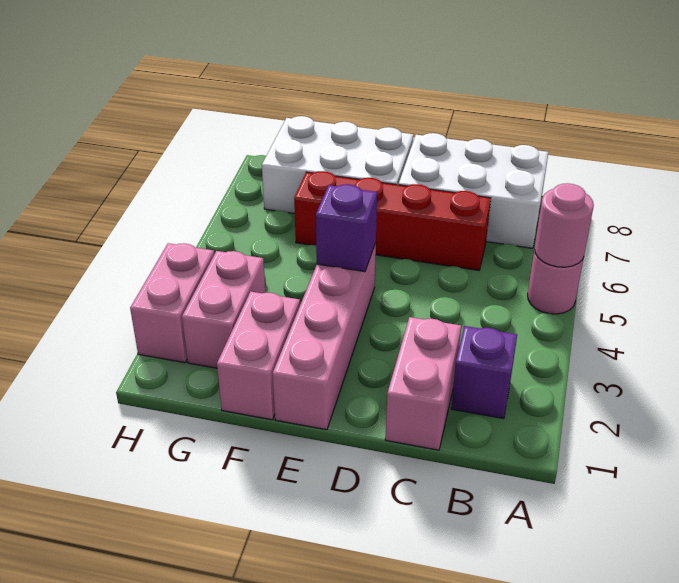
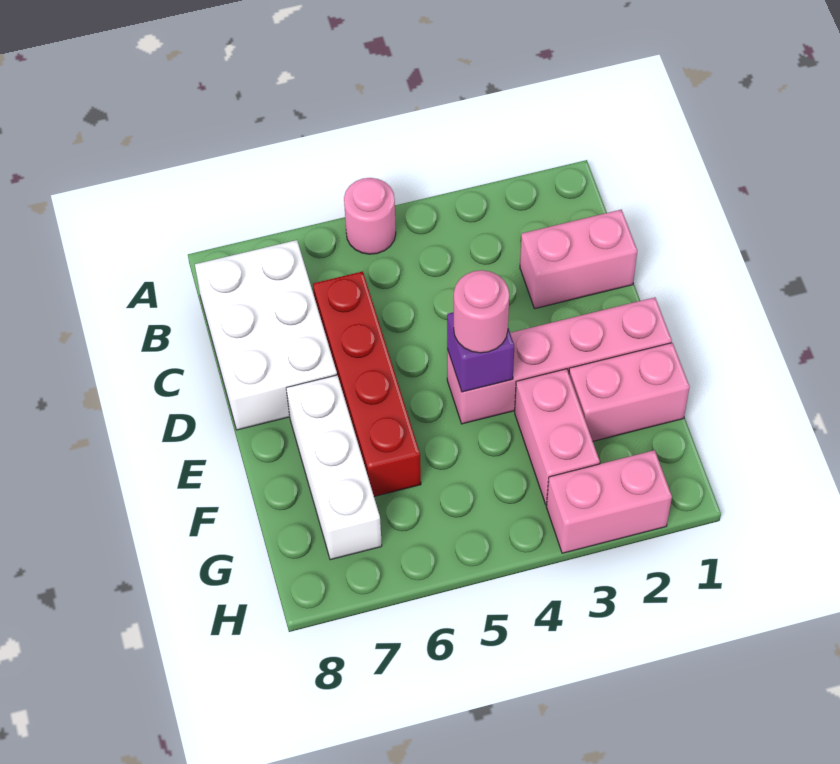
pink round brick A5 level 2 -> pink round brick E4 level 3
purple brick B2 level 1 -> none
white brick E7:G8 level 1 -> white brick E7:G7 level 1
pink brick G2:G3 level 1 -> pink brick F3:G3 level 1

